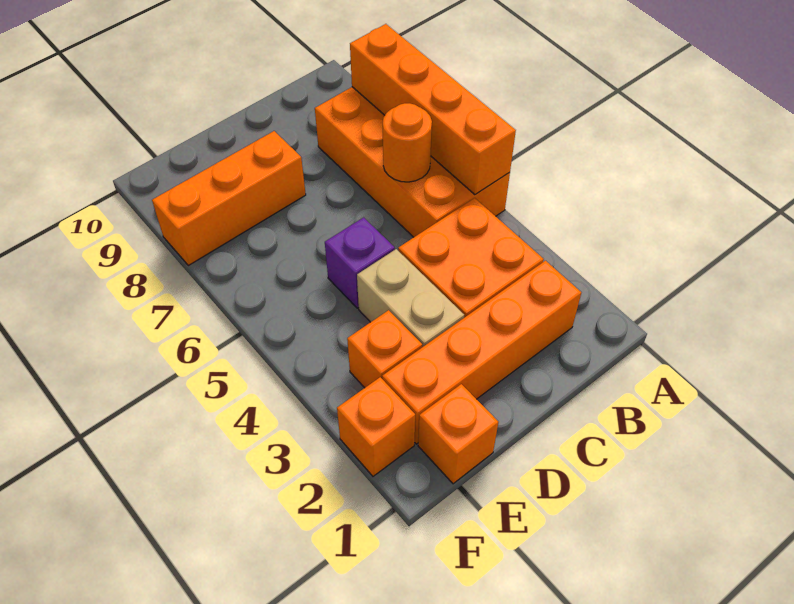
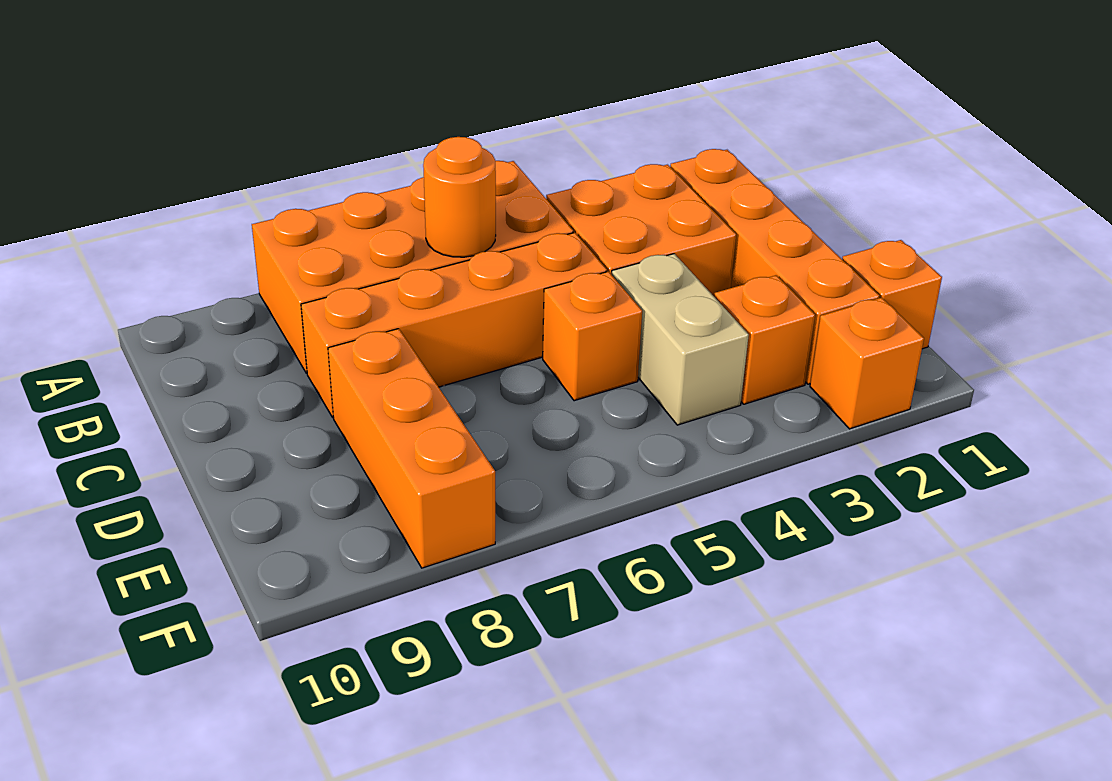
orange brick A5:A8 level 2 -> orange brick C5:C8 level 1
tan brick D3:D4 level 1 -> tan brick D4:E4 level 1
purple brick D5 level 1 -> orange brick D5 level 1

